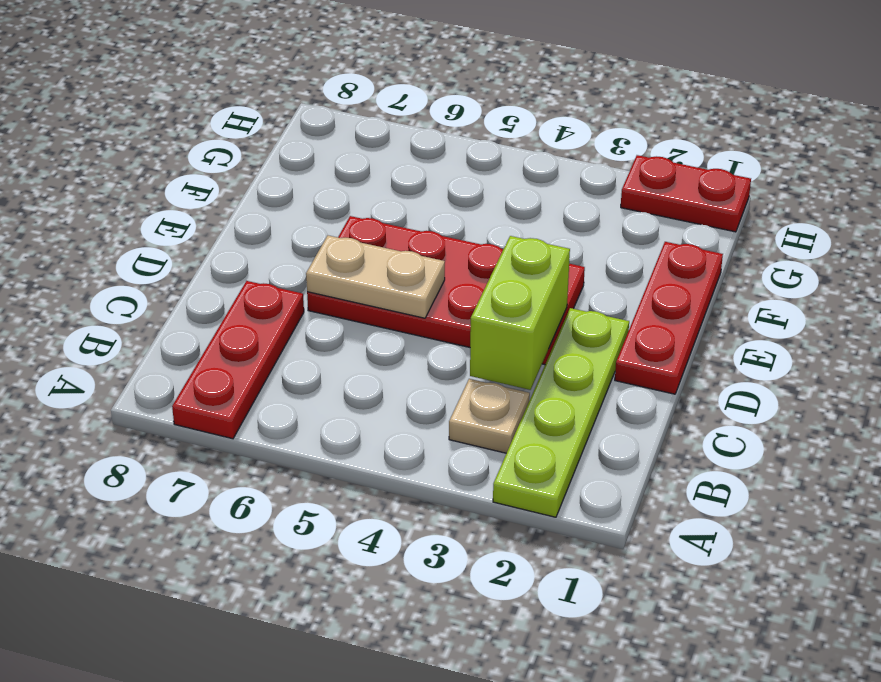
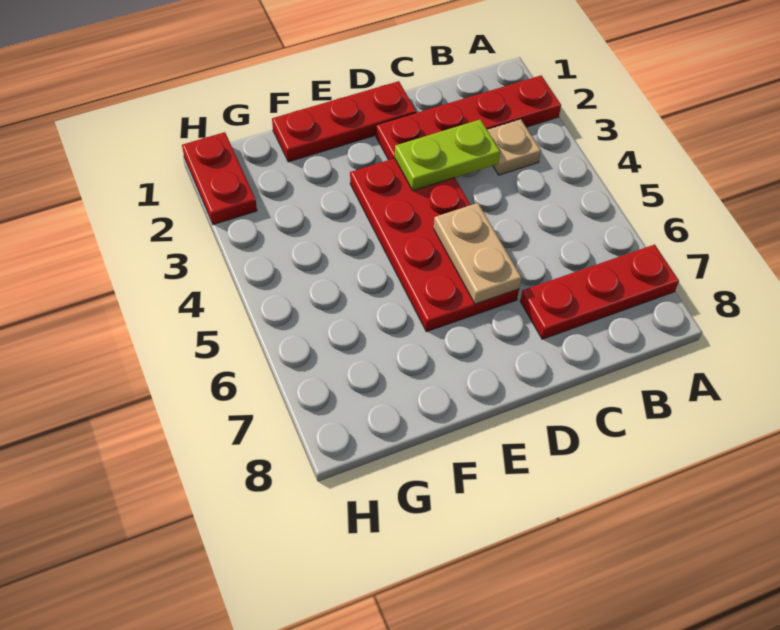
lime plate A2:D2 level 1 -> red plate A2:D2 level 1
lime brick C3:D3 level 2 -> lime plate C3:D3 level 2

